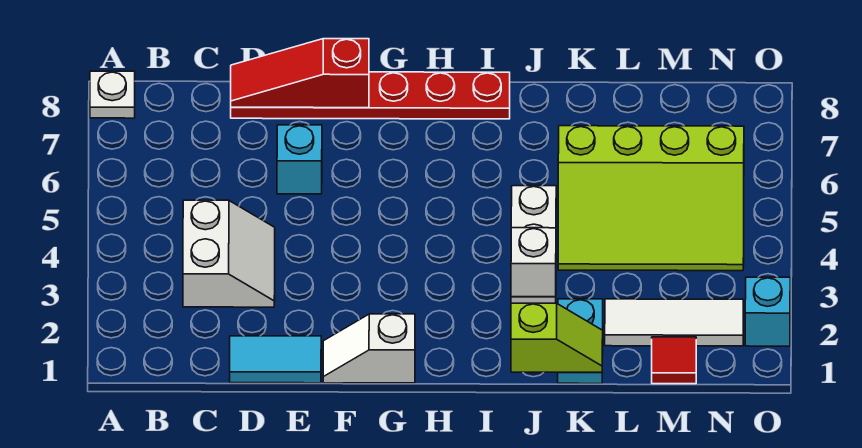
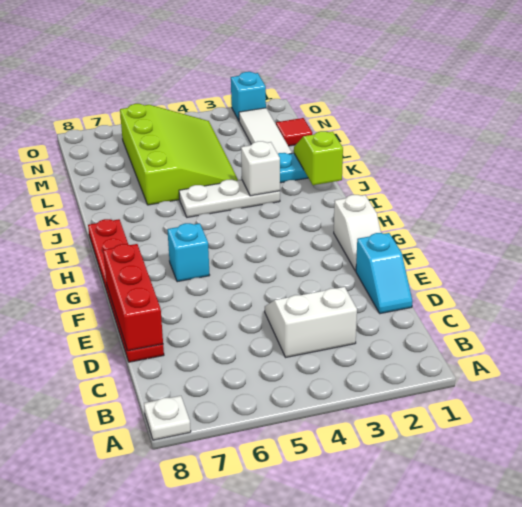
cyan tile D1:E1 level 1 -> cyan slope D1:E1 level 1 top E
red slope D8:F8 level 2 top F -> red brick D8:F8 level 2
cyan brick E6 level 1 -> cyan brick G6 level 1

